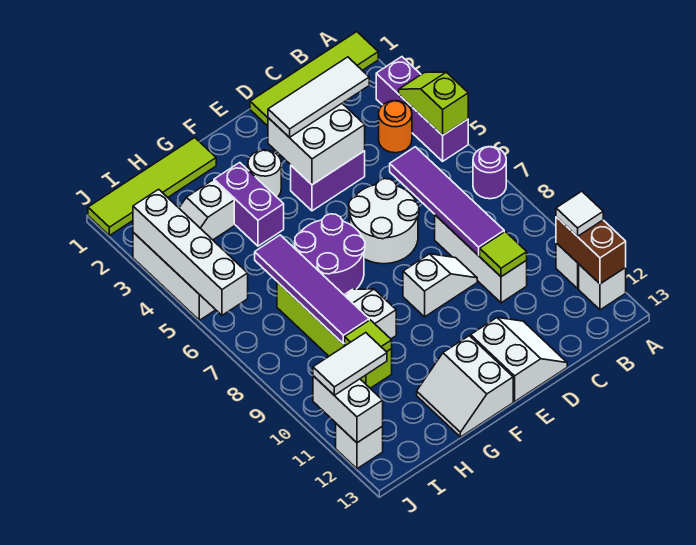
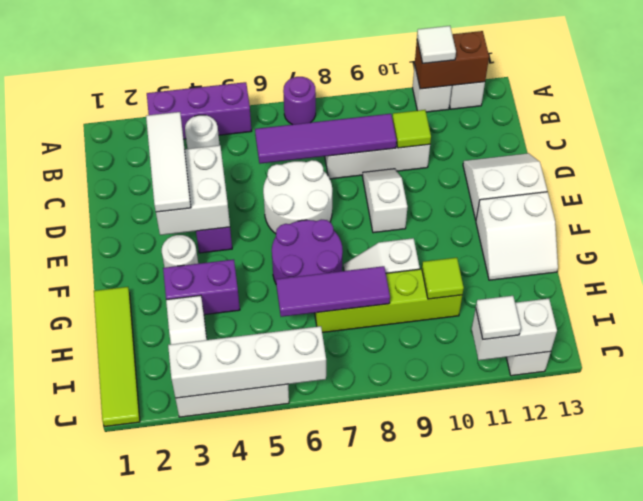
lime tile A1:D1 level 1 -> none
lime slope A4:A5 level 2 top 5 -> none
orange round brick B4 level 1 -> white round brick B4 level 1
purple tile H6:H9 level 2 -> purple tile H6:H8 level 2
white tile I11:J11 level 3 -> white tile J11 level 3

